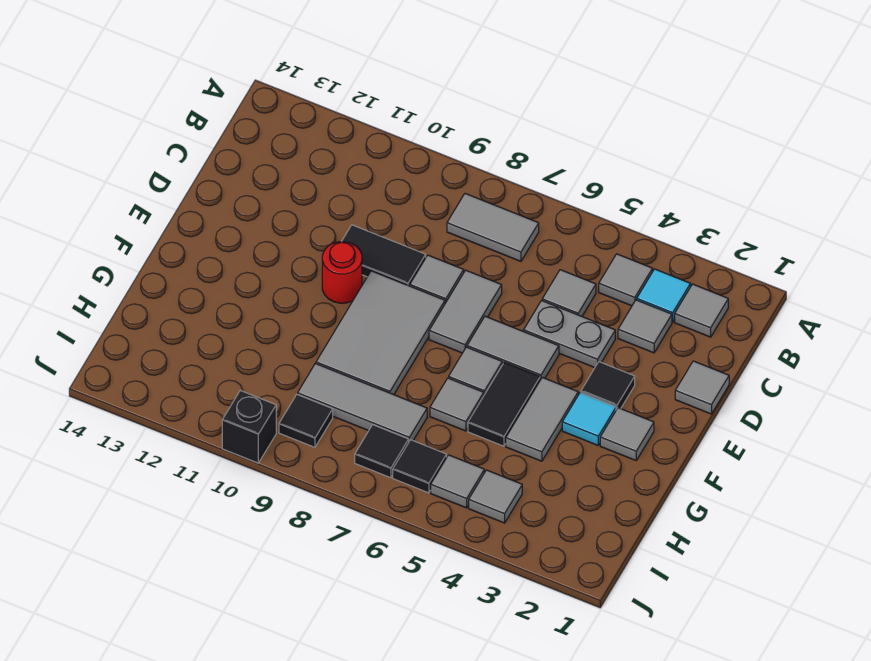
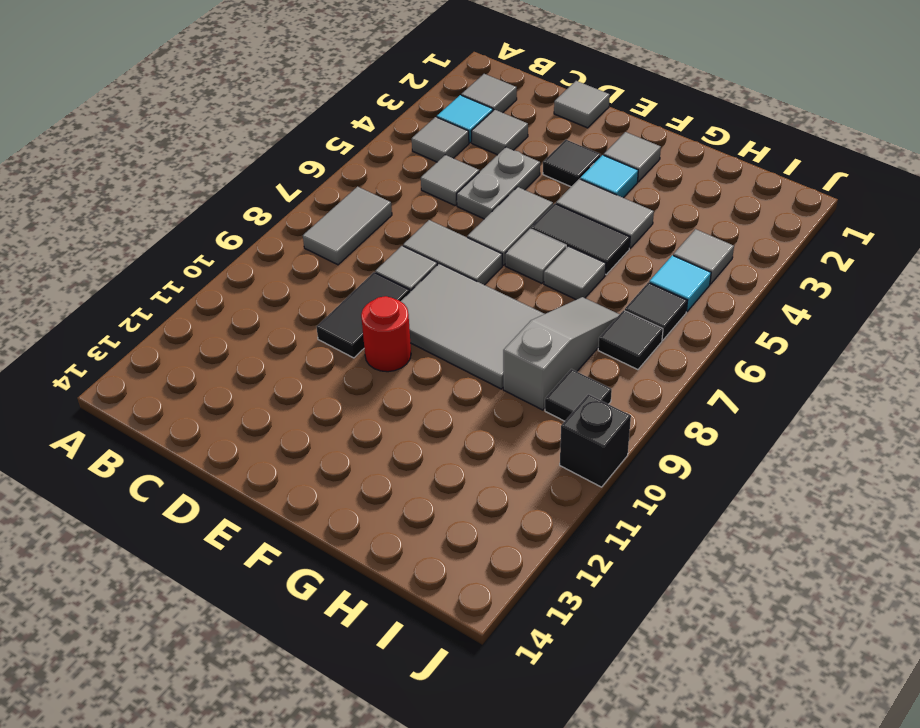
grey tile H7:H9 level 1 -> grey slope H7:H9 level 1 top 9
grey tile I5 level 1 -> cyan tile I5 level 1

